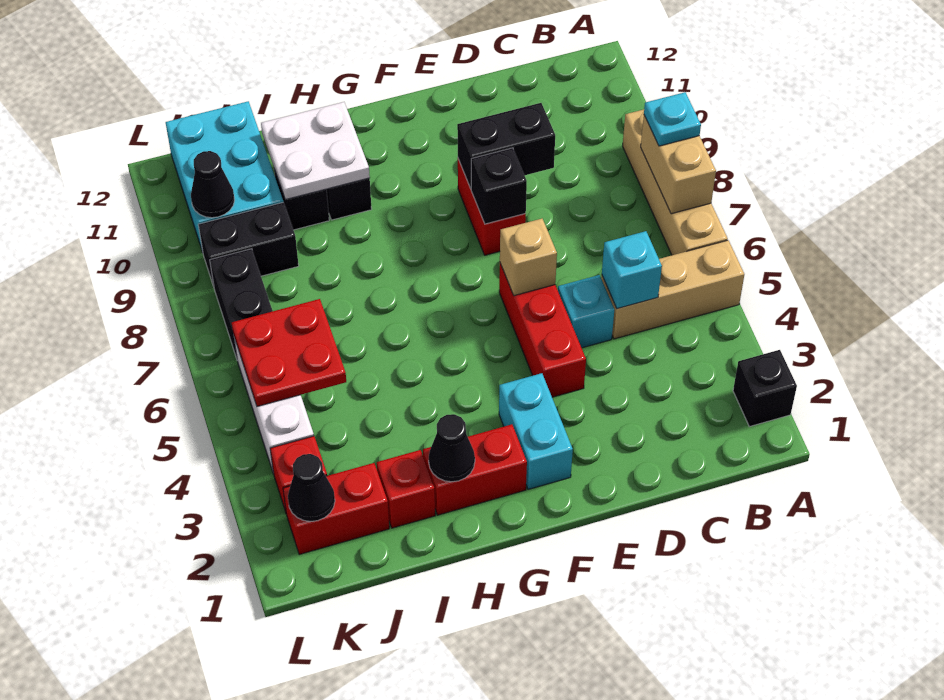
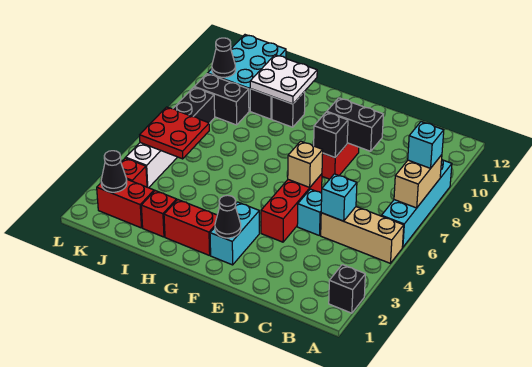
tan brick A6:A9 level 1 -> cyan brick A6:A9 level 1
cyan plate A8 level 3 -> cyan brick A8 level 3
black cone H2 level 2 -> black cone F2 level 2

